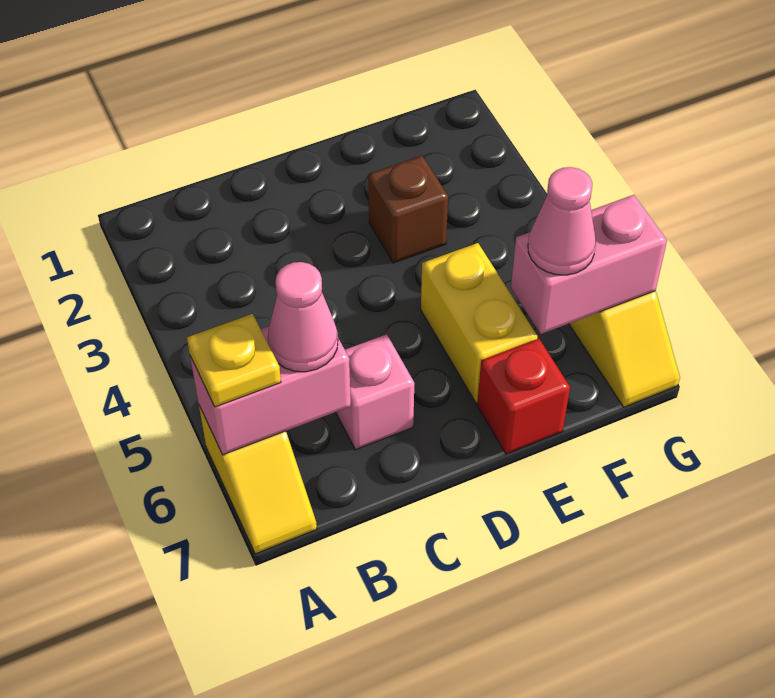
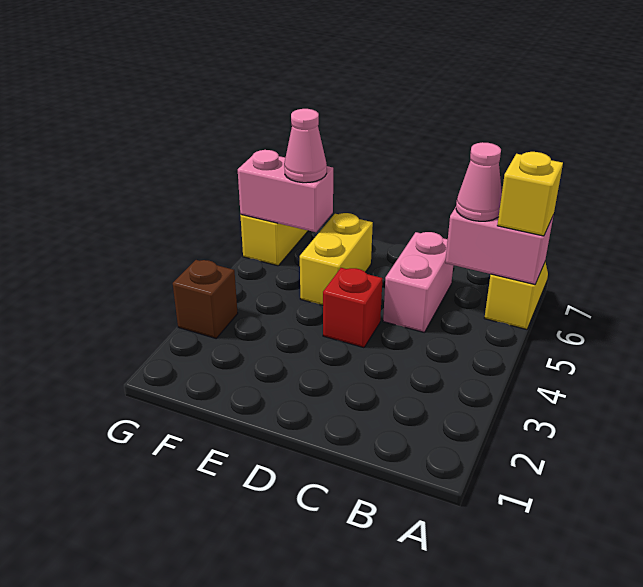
yellow plate A6 level 3 -> yellow brick A6 level 3
pink brick C6 level 1 -> pink brick C5:C6 level 1
brown brick E3 level 1 -> brown brick G3 level 1
red brick E7 level 1 -> red brick D4 level 1

